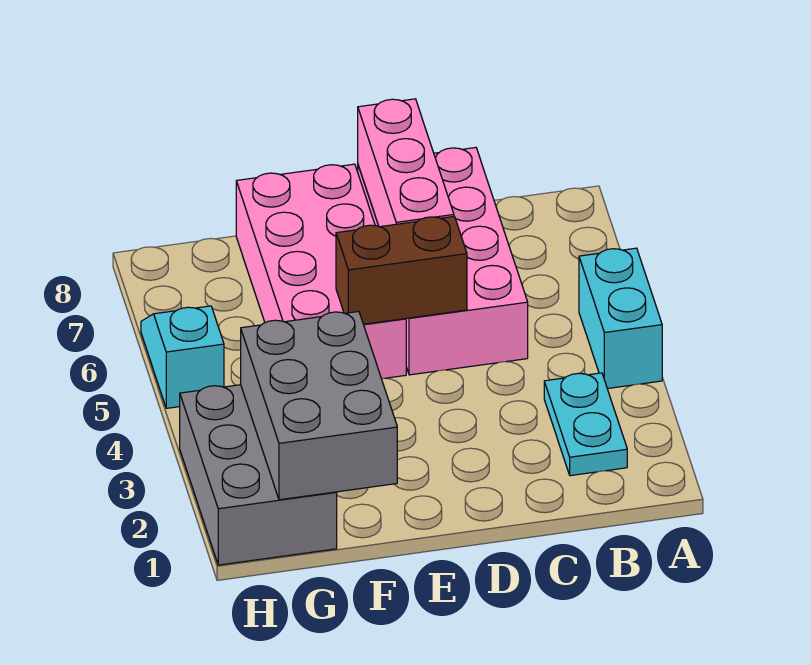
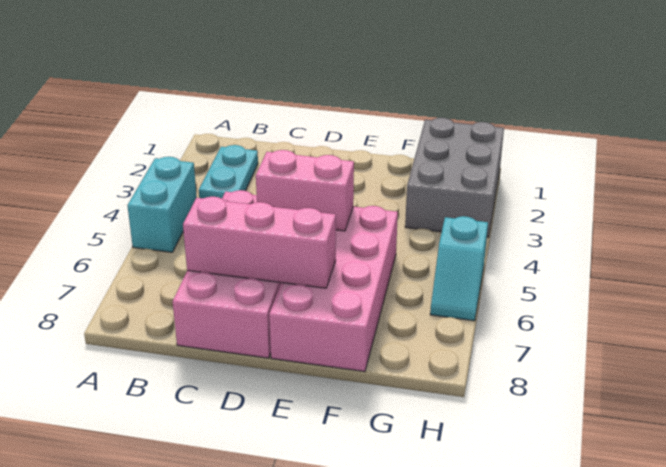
brown brick D5:E5 level 2 -> pink brick D5:E5 level 2
pink brick D6:D8 level 2 -> pink brick C7:E7 level 2
grey brick F1:G3 level 2 -> none

